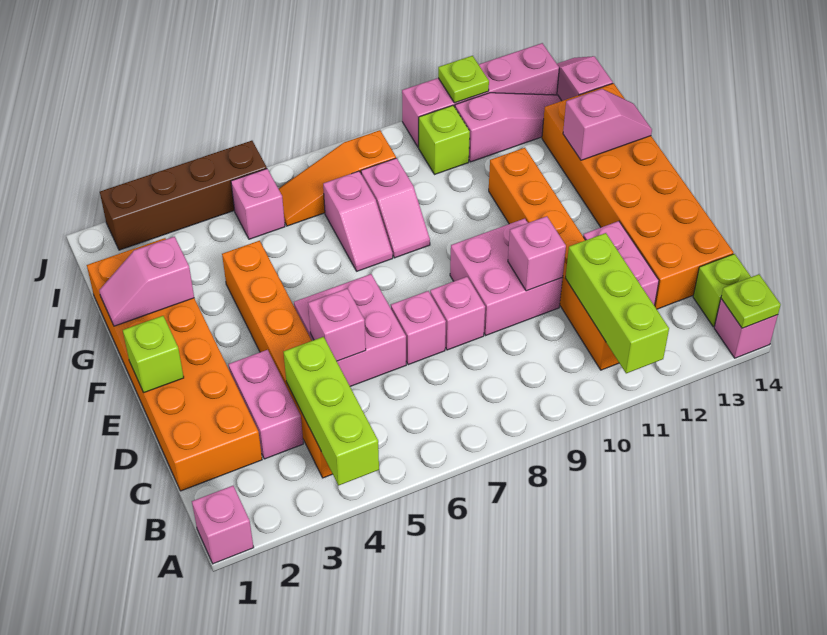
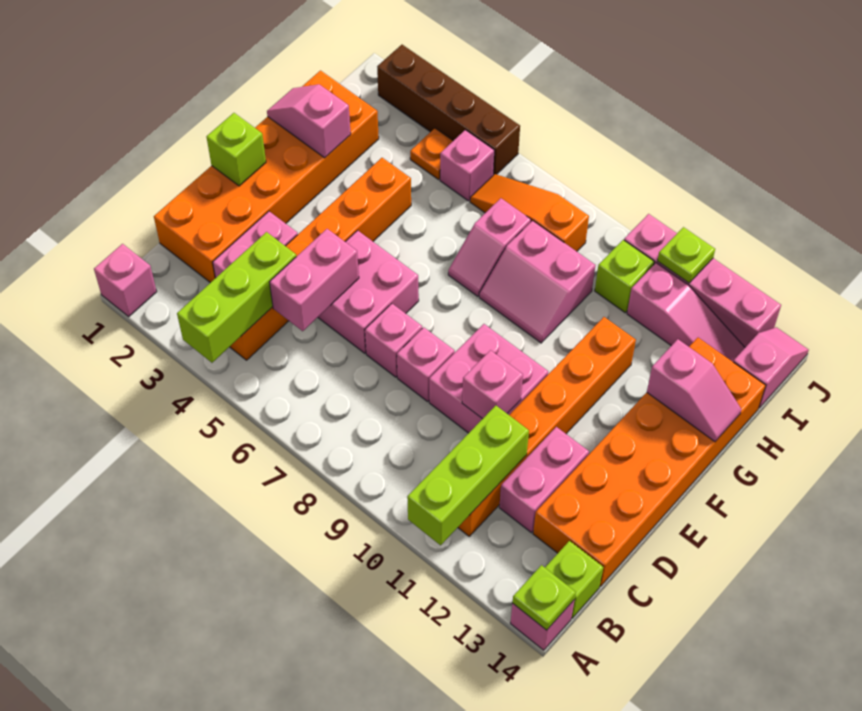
pink brick D5 level 2 -> pink brick C5:D5 level 2
pink slope G8:H8 level 1 top H -> pink slope G8:H9 level 1 top H
none -> orange plate I4 level 1

